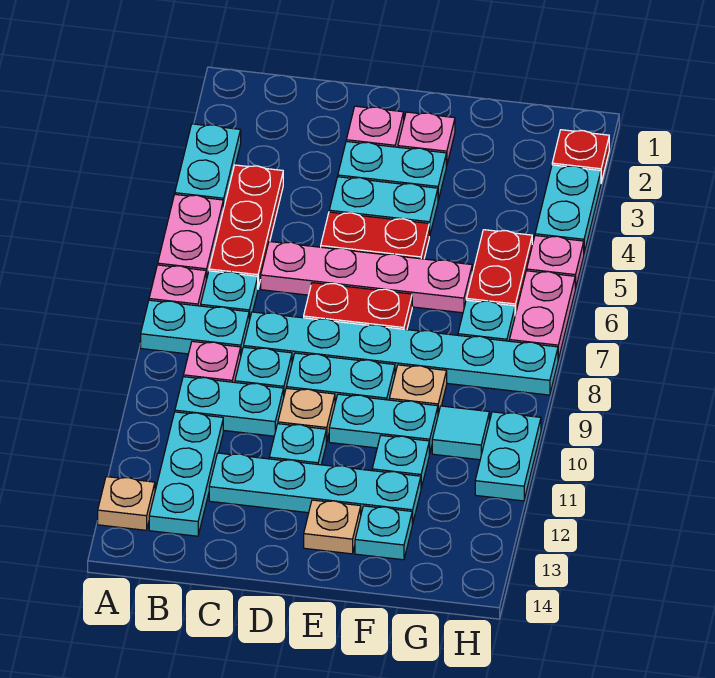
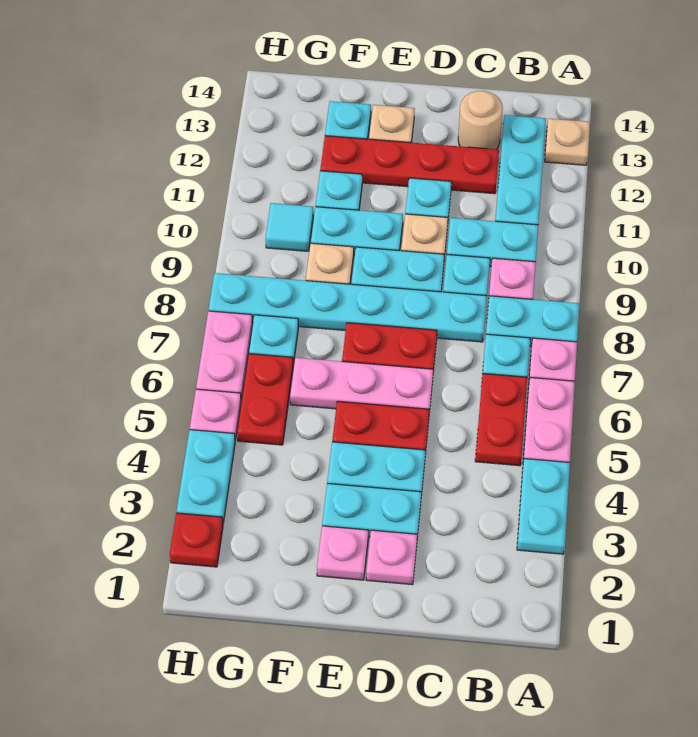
red plate B4:B6 level 1 -> red plate B5:B6 level 1
pink plate C6:F6 level 1 -> pink plate D6:F6 level 1
cyan plate C12:F12 level 1 -> red plate C12:F12 level 1
none -> tan round brick C13 level 1
cyan plate H10:H11 level 1 -> none

